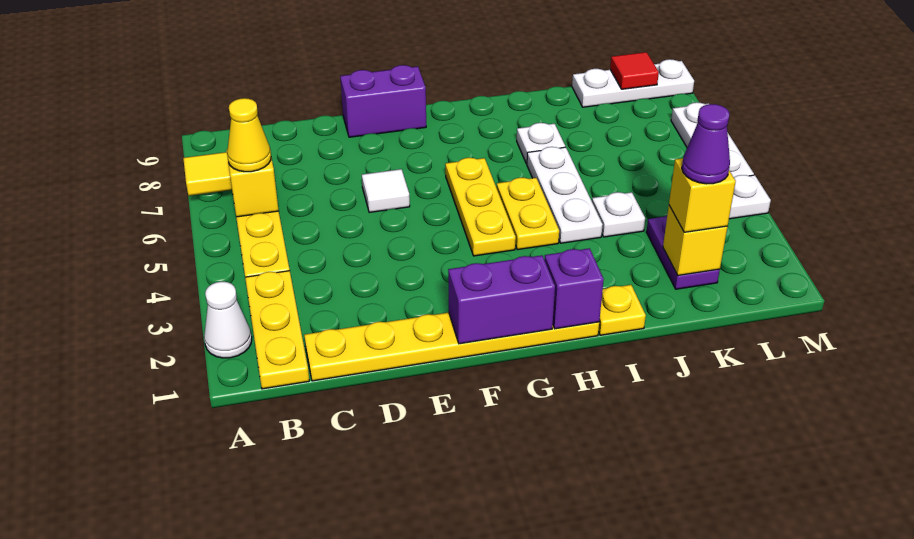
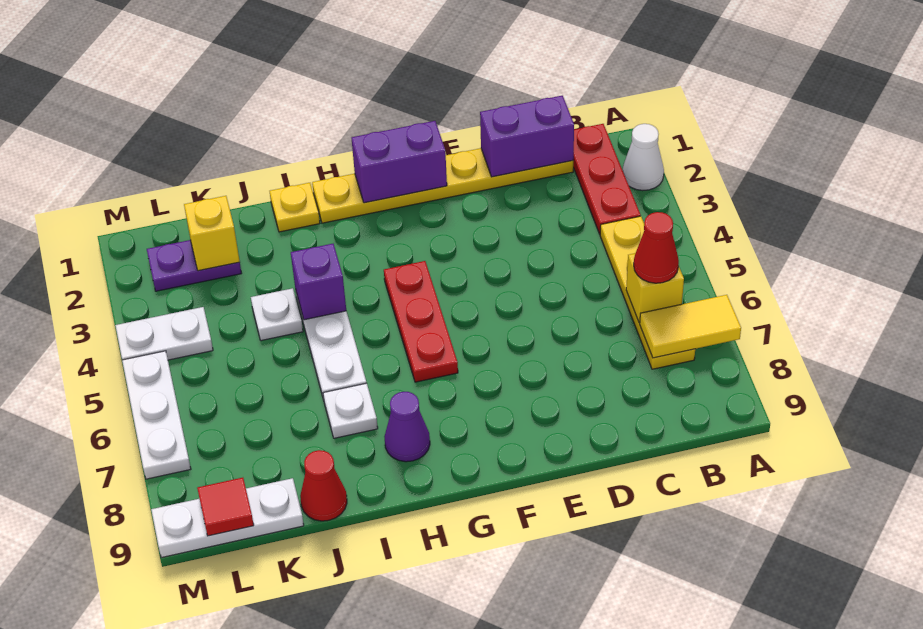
yellow plate B1:B3 level 1 -> red plate B1:B3 level 1
yellow cone B6 level 3 -> red cone B6 level 3
white tile E6 level 1 -> none
purple brick E9:F9 level 1 -> purple brick C1:D1 level 2
yellow plate G4:G6 level 1 -> red plate G4:G6 level 1
purple brick H1 level 2 -> purple brick I4 level 2
yellow plate H4:H5 level 1 -> none
none -> red cone J9 level 1
purple plate K2:K3 level 1 -> purple plate K2:L2 level 1
yellow brick K2 level 3 -> none
purple cone K2 level 4 -> purple cone H8 level 1

